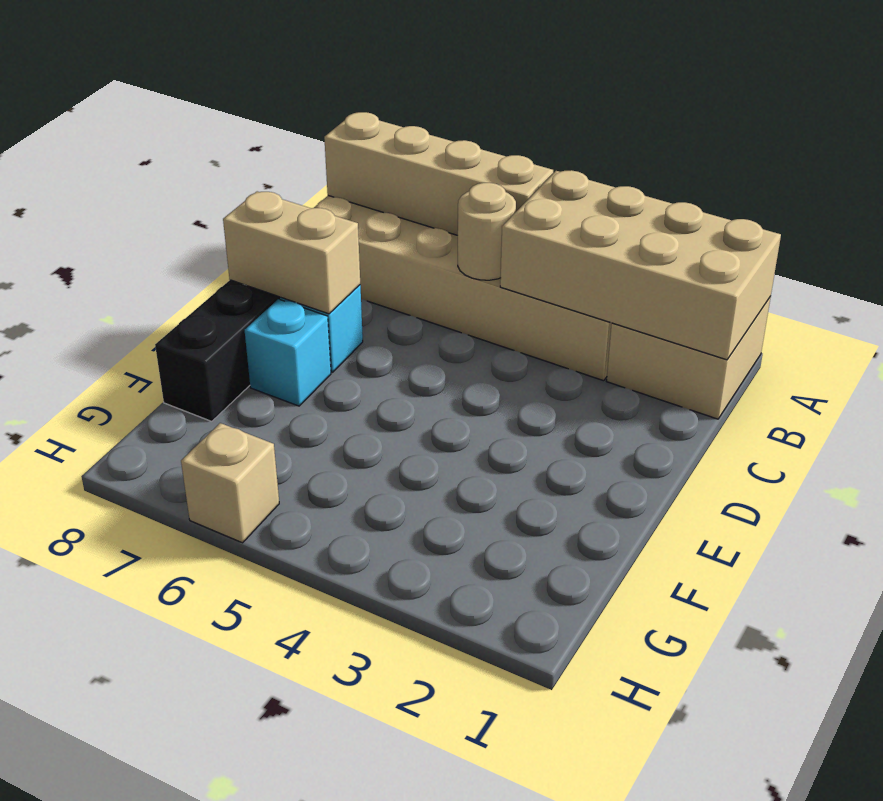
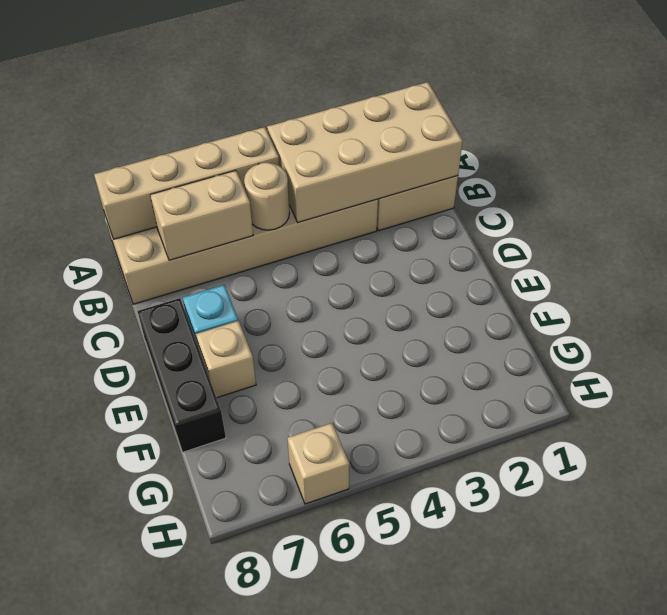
tan brick D7:D8 level 2 -> tan brick B6:B7 level 2
cyan brick E7 level 1 -> tan brick E7 level 1

